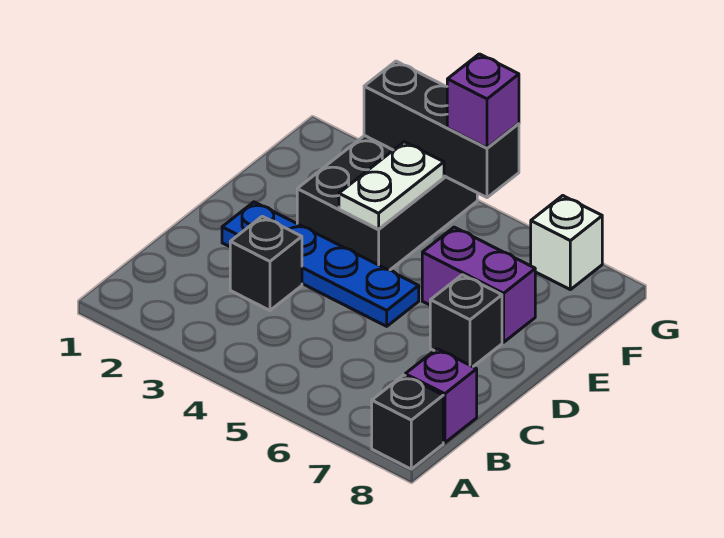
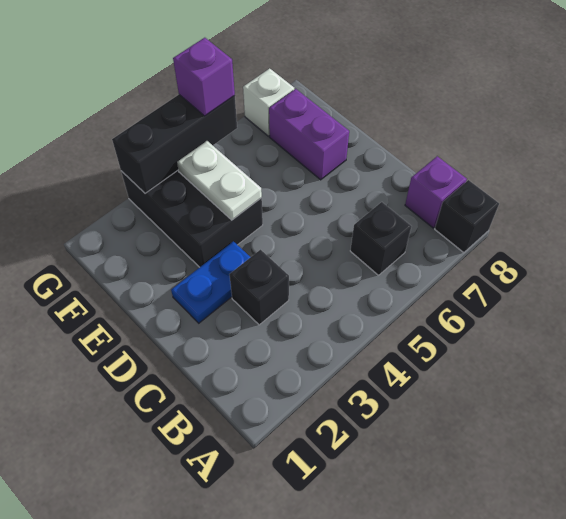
blue plate D2:D5 level 1 -> blue plate D2:D3 level 1
black brick D7 level 1 -> black brick B6 level 1
purple brick E6:E7 level 1 -> purple brick E7:F7 level 1

